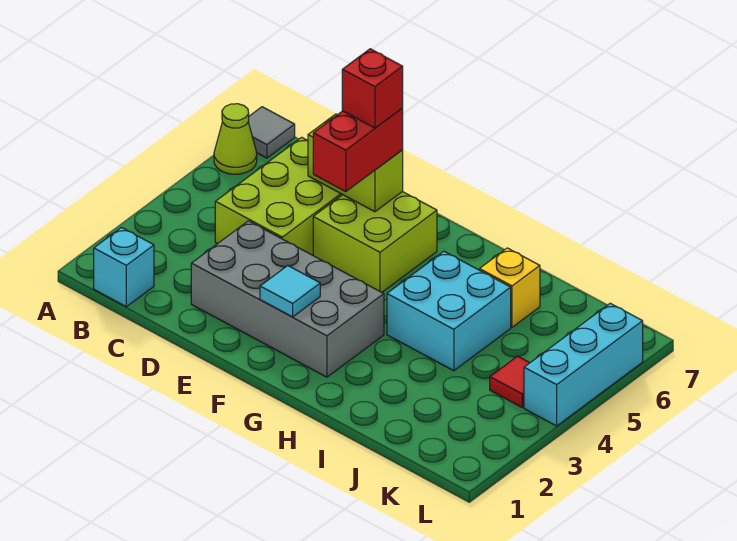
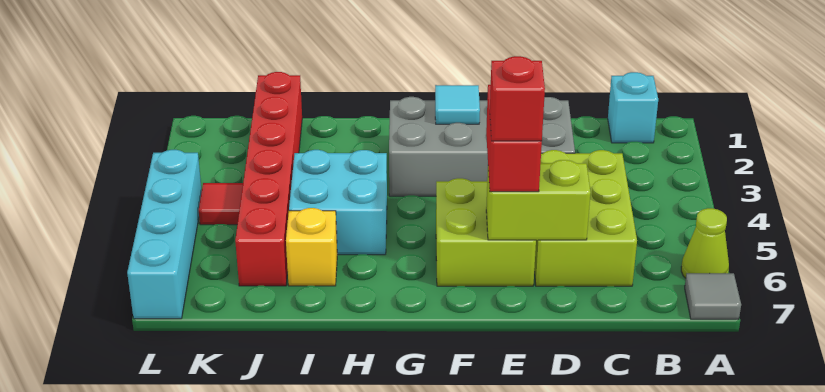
none -> red brick J1:J6 level 1
cyan brick L4:L6 level 1 -> cyan brick L4:L7 level 1

